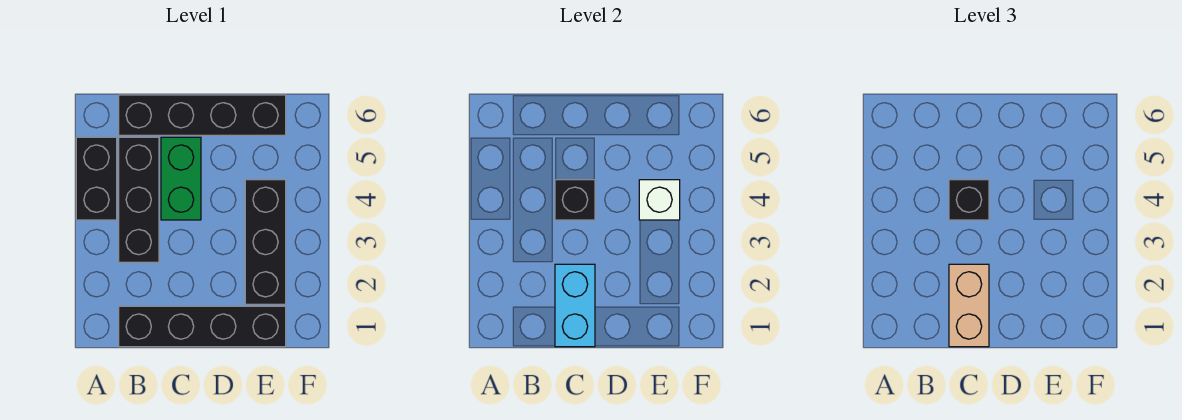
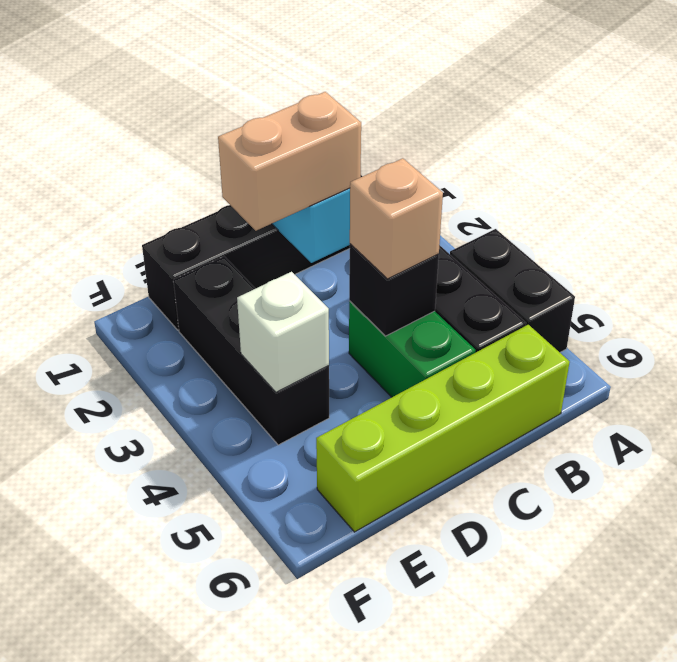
black brick B6:E6 level 1 -> lime brick B6:E6 level 1
tan brick C1:C2 level 3 -> tan brick C2:D2 level 3
black brick C4 level 3 -> tan brick C4 level 3

